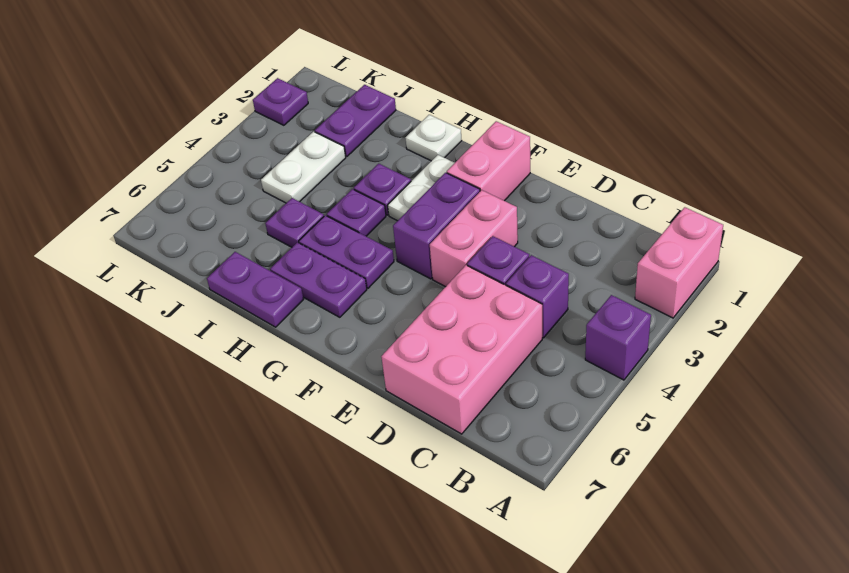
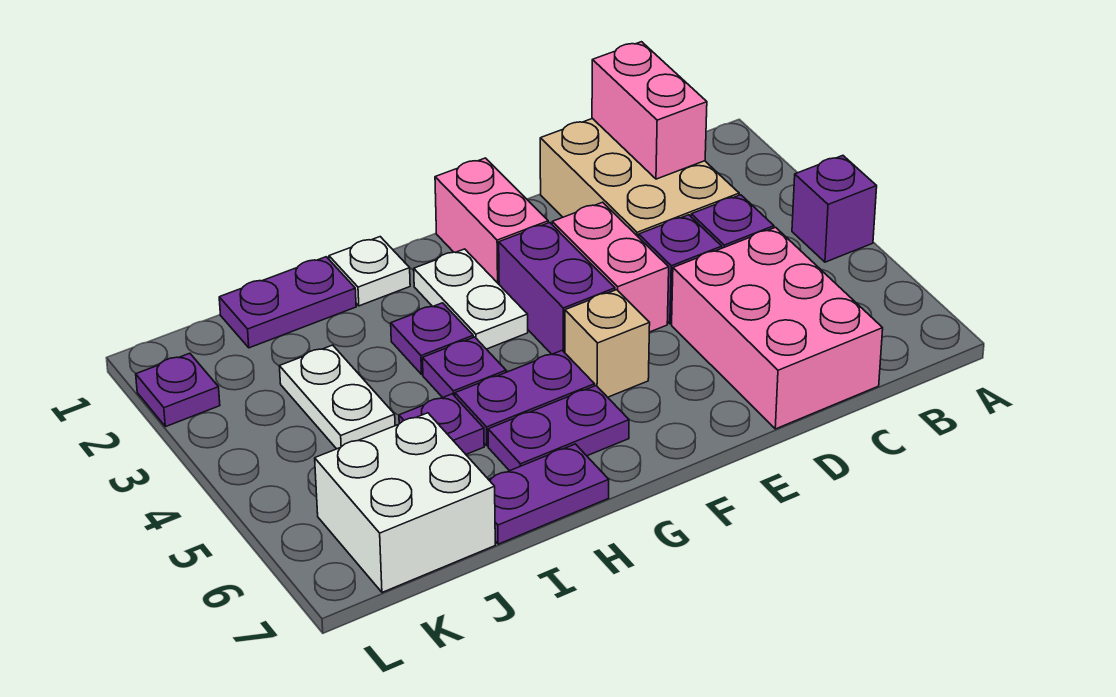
pink brick A1:A2 level 1 -> pink brick C1:C2 level 2
none -> tan brick C1:D3 level 1
none -> tan brick F5 level 1
purple plate J1:J2 level 1 -> purple plate I1:J1 level 1
none -> white brick J6:K7 level 1

